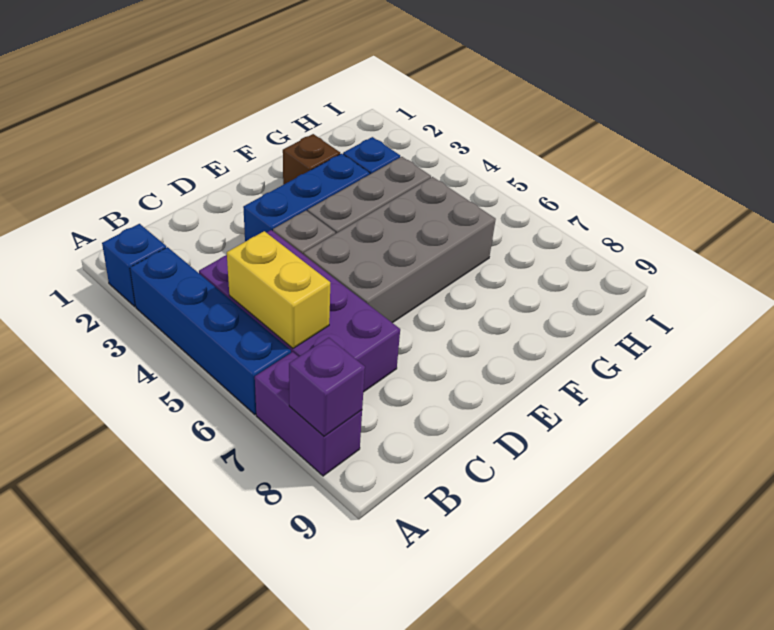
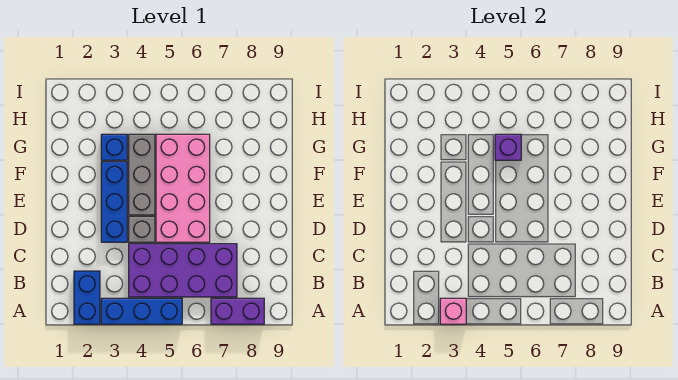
blue brick A2 level 1 -> blue brick A2:B2 level 1
blue brick A3:A6 level 1 -> blue brick A3:A5 level 1
none -> pink brick A3 level 2
purple brick A8 level 2 -> purple brick G5 level 2
yellow brick B5:B6 level 2 -> none
grey brick D5:G6 level 1 -> pink brick D5:G6 level 1
brown brick F2 level 1 -> none

